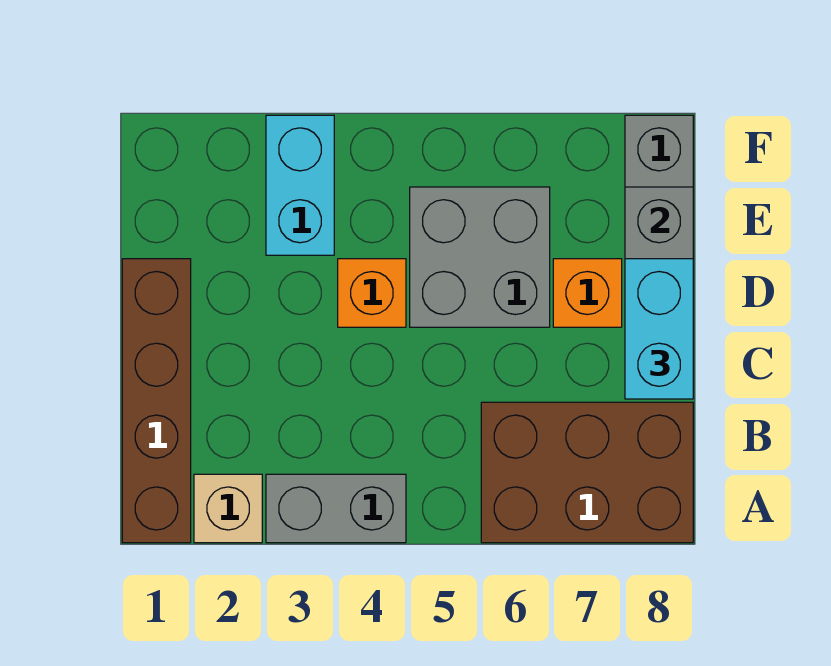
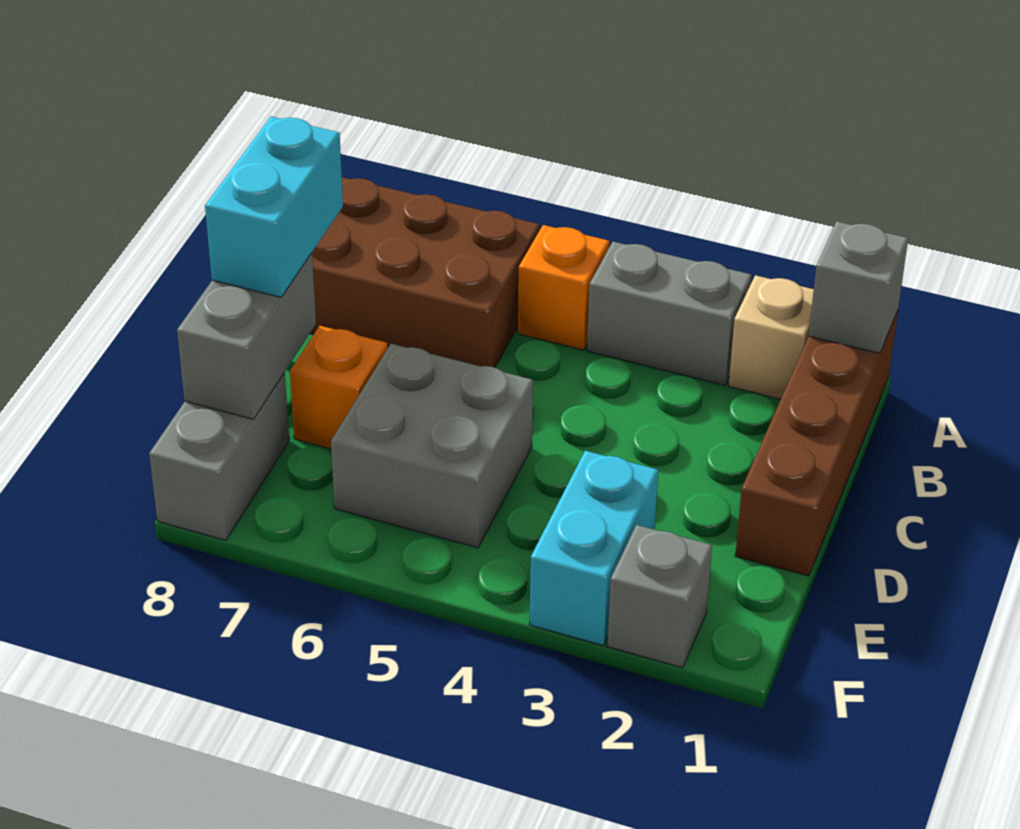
none -> grey brick A1 level 2
orange brick D4 level 1 -> orange brick A5 level 1
none -> grey brick F2 level 1

